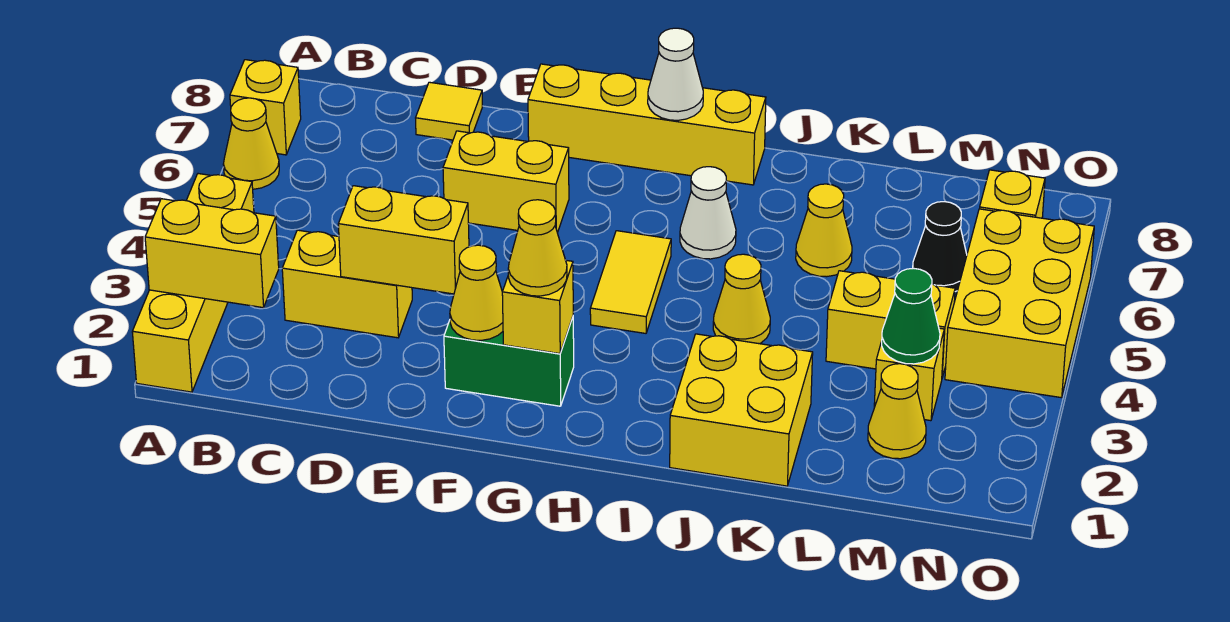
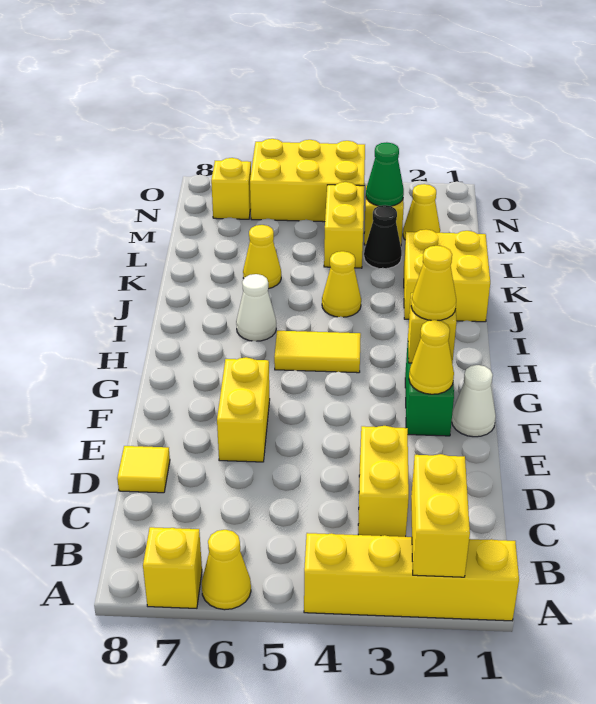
yellow brick D3:E3 level 2 -> none
yellow brick F8:I8 level 1 -> none
white cone H8 level 2 -> white cone F1 level 1
black cone M6 level 1 -> black cone L3 level 1

